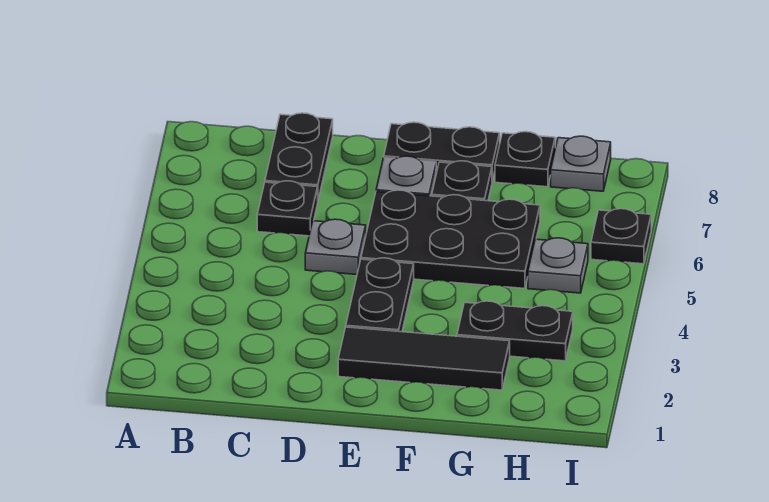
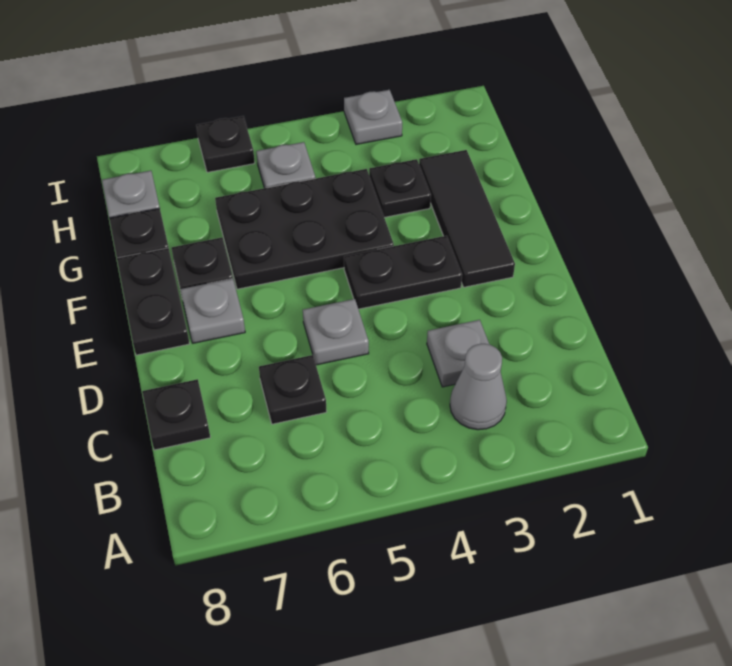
none -> grey cone B3 level 1
none -> grey plate C3 level 1
black plate C7:C8 level 1 -> black plate C8 level 1
black plate E5:G6 level 1 -> black plate F4:G6 level 1
black plate G3:H3 level 1 -> black plate G3 level 1
none -> grey plate I3 level 1

